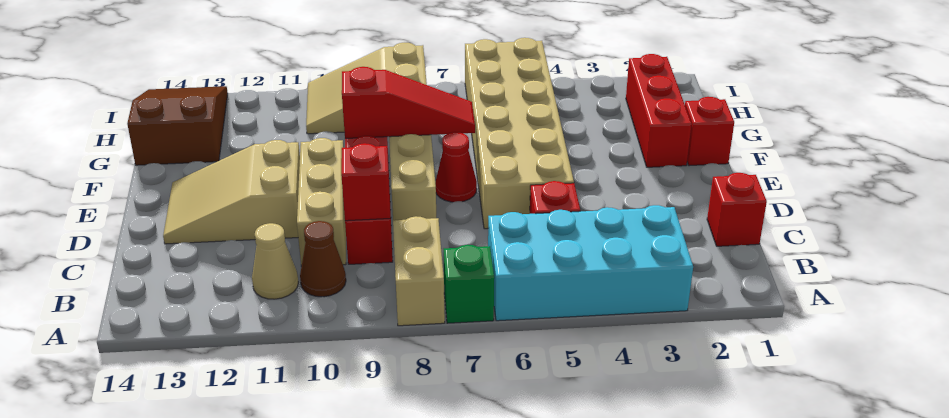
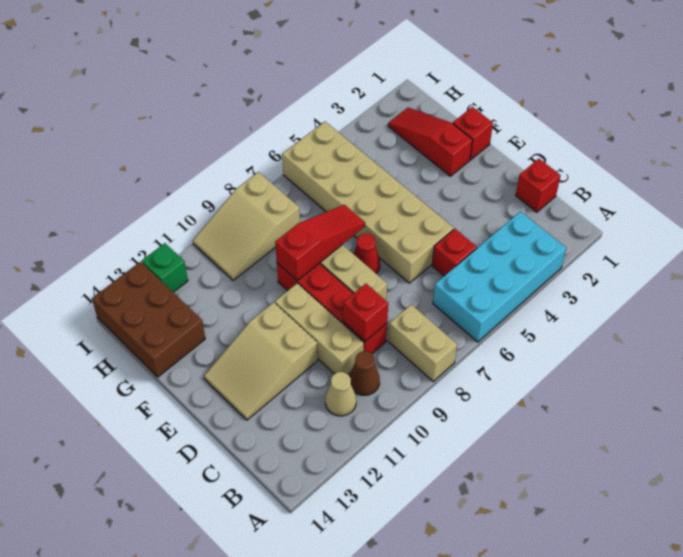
green brick A7 level 1 -> green brick I12 level 1
red brick F2:H2 level 1 -> red slope F2:H2 level 1 top F
brown slope G13:I14 level 1 top G -> brown brick G13:I14 level 1

